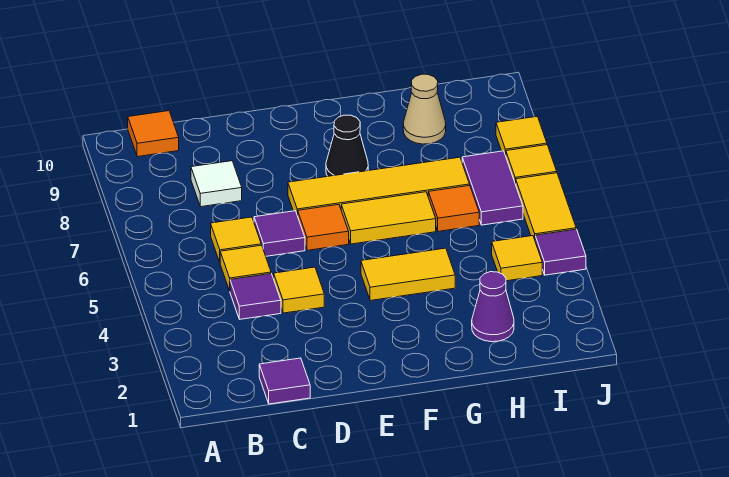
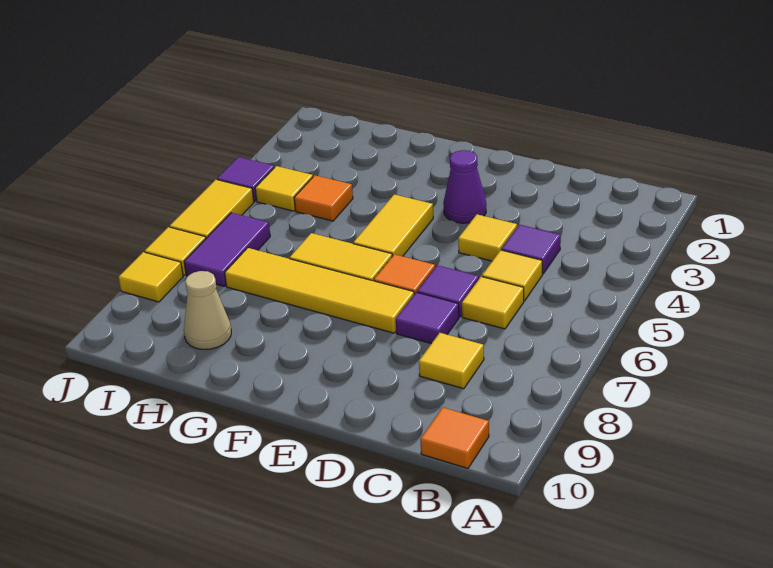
purple tile C1 level 1 -> purple tile D7 level 1
white tile C8 level 1 -> yellow tile C8 level 1
yellow tile F4:G4 level 1 -> yellow tile F4:F5 level 1
black cone F8 level 1 -> none
purple cone H2 level 1 -> purple cone E3 level 1
orange tile H6 level 1 -> orange tile H4 level 1

